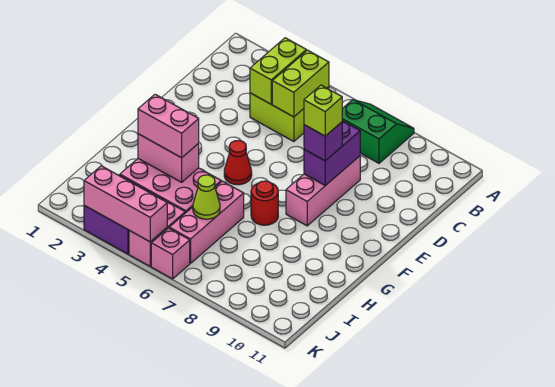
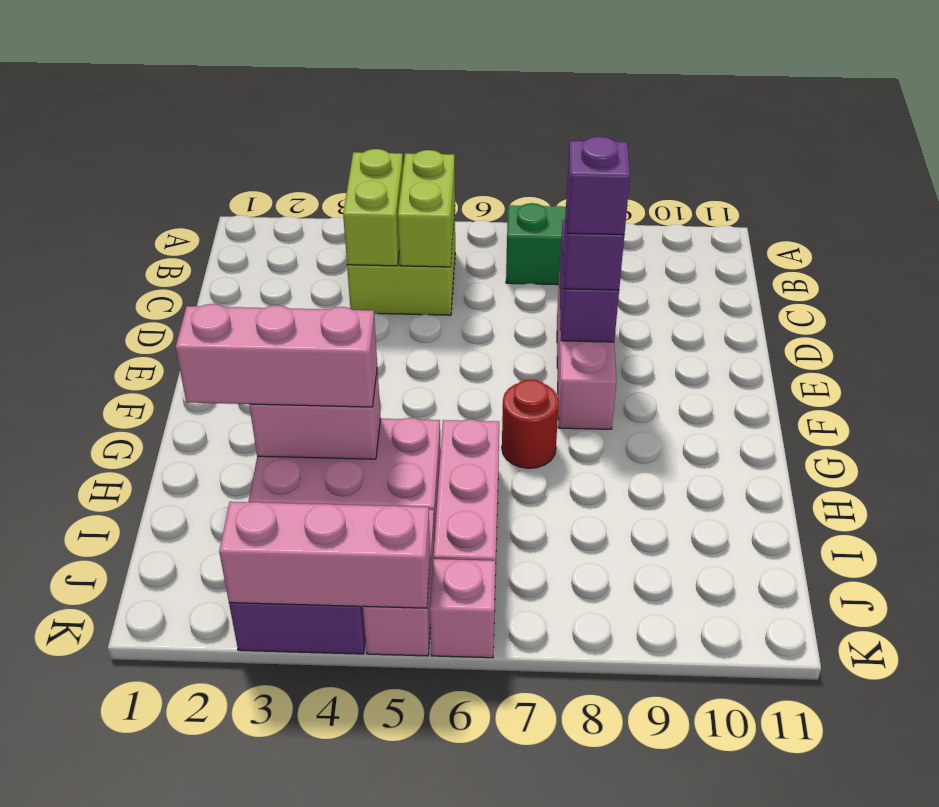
lime brick E8 level 4 -> purple brick E8 level 4
red cone F5 level 1 -> none
pink brick H3:H4 level 3 -> pink brick H2:H4 level 3
lime cone I6 level 2 -> none

